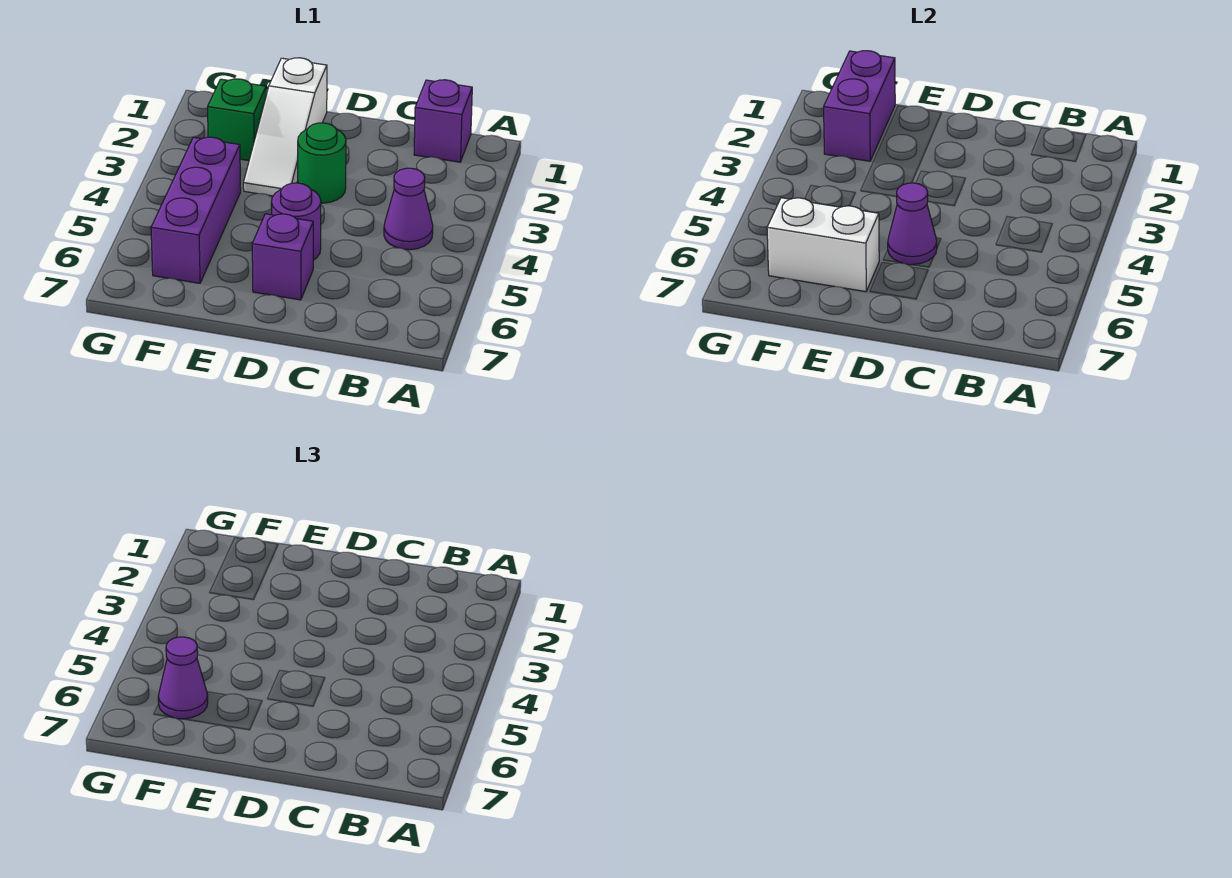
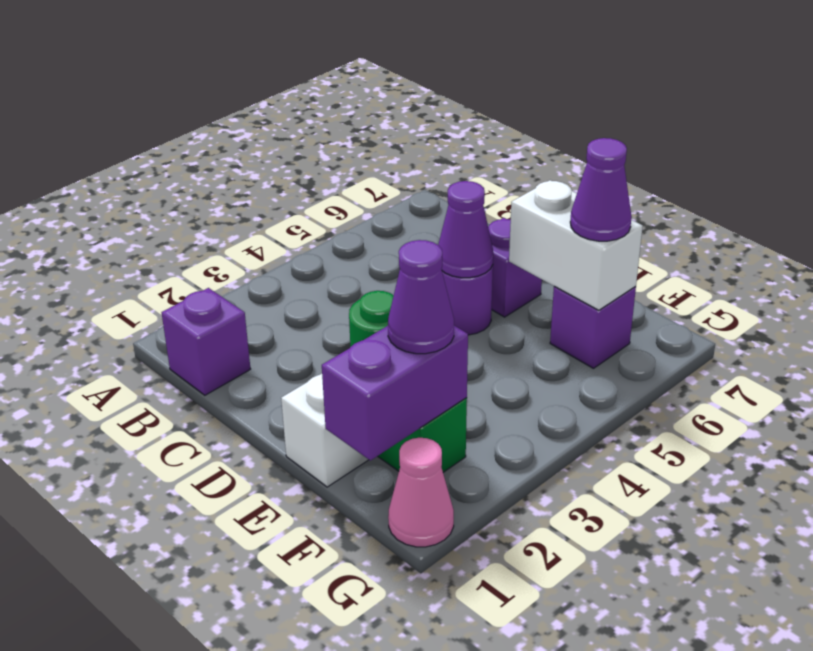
purple cone B4 level 1 -> purple cone F2 level 3
purple brick F4:F6 level 1 -> purple brick F6 level 1
none -> pink cone G1 level 1

